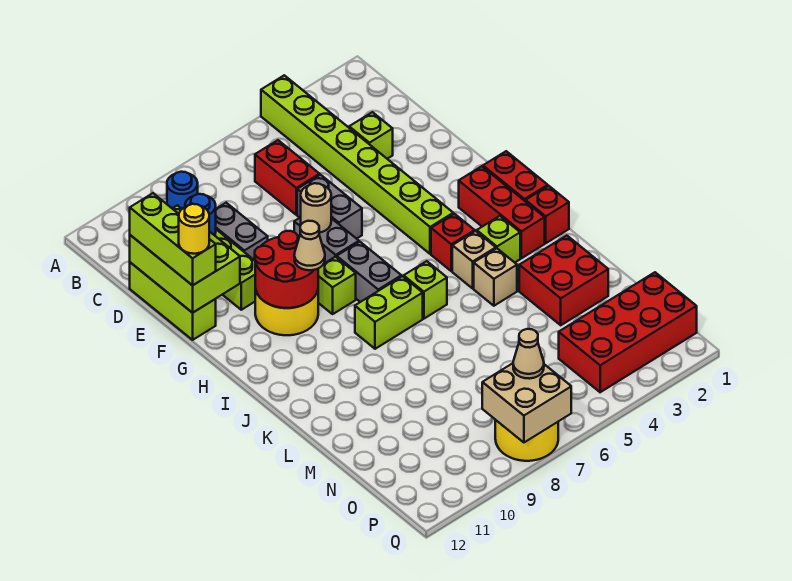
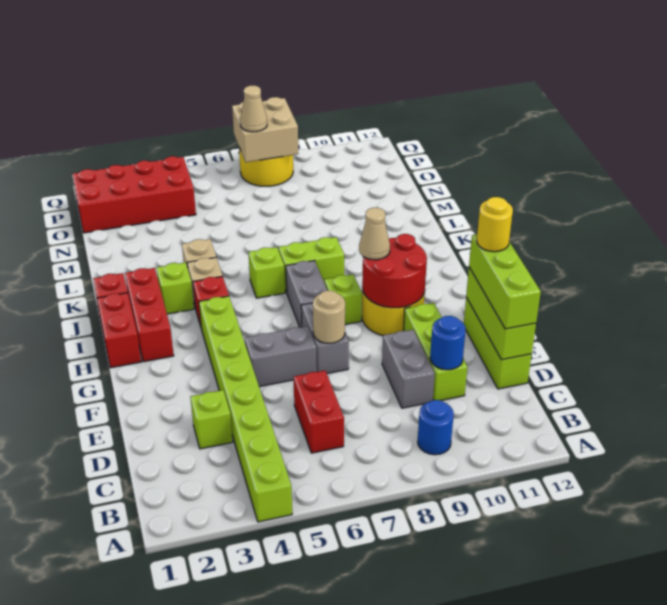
lime brick D11:F12 level 2 -> lime brick D12:F12 level 2
grey brick E6:F6 level 1 -> grey brick F5:F6 level 1
red brick L2:M3 level 1 -> none

